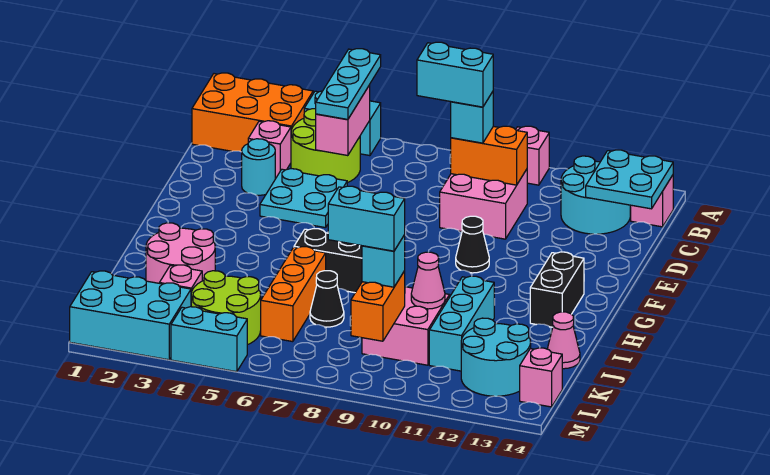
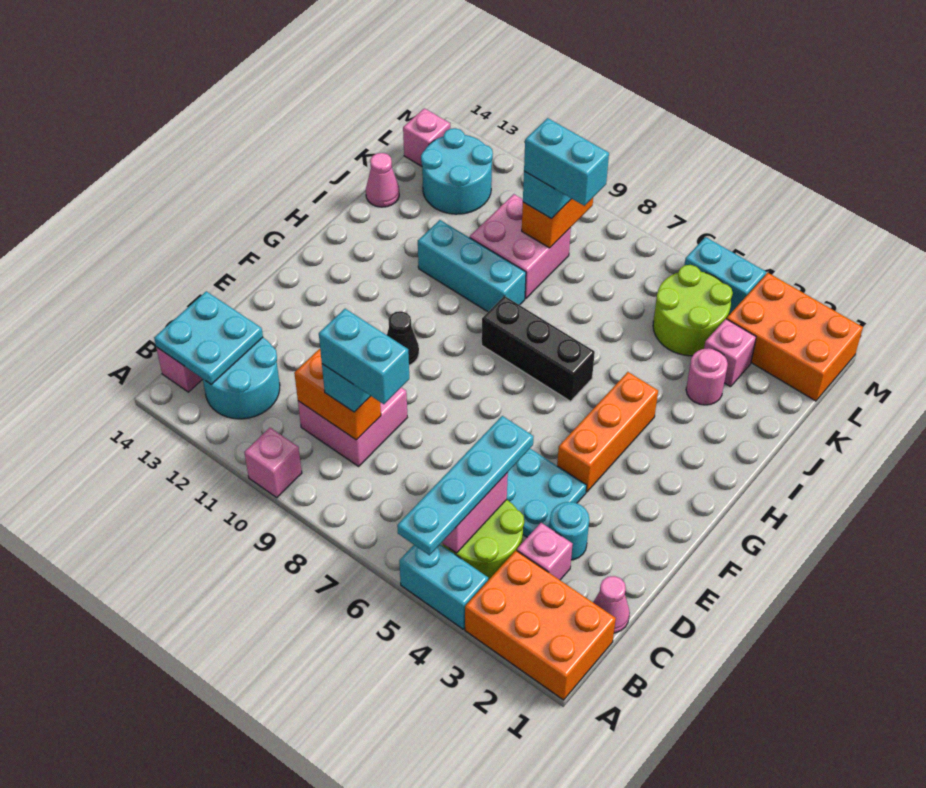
cyan plate A5:C5 level 3 -> cyan plate A5:D5 level 3
black brick G13:H13 level 1 -> none
pink round brick I2:J3 level 1 -> pink round brick J3 level 1
orange brick I6:K6 level 1 -> orange brick F4:H4 level 1
cyan brick I11:K11 level 1 -> cyan brick I9:I11 level 1
black cone J7 level 1 -> none
pink cone J10 level 2 -> pink cone C1 level 1
cyan brick L1:M3 level 1 -> orange brick L1:M3 level 1

